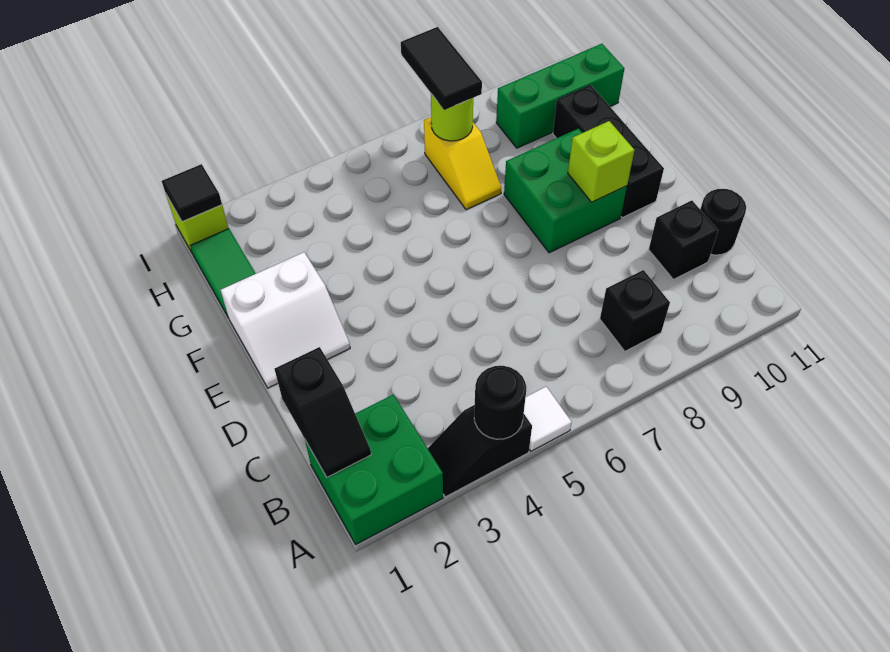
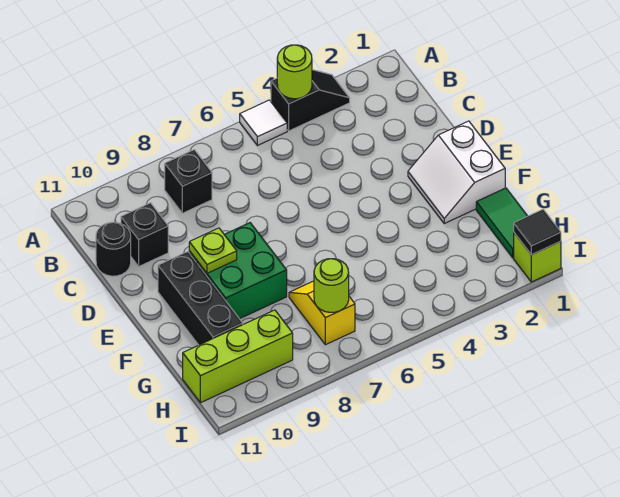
green brick A1:B2 level 1 -> none
black round brick A4 level 2 -> lime round brick A4 level 2
black slope B1:C1 level 2 top C -> none
white slope E1:F2 level 1 top F -> white slope E1:F2 level 1 top 1
lime brick E9 level 2 -> lime plate E9 level 2
black tile H7:I7 level 3 -> none
green brick H9:H11 level 1 -> lime brick H9:H11 level 1

